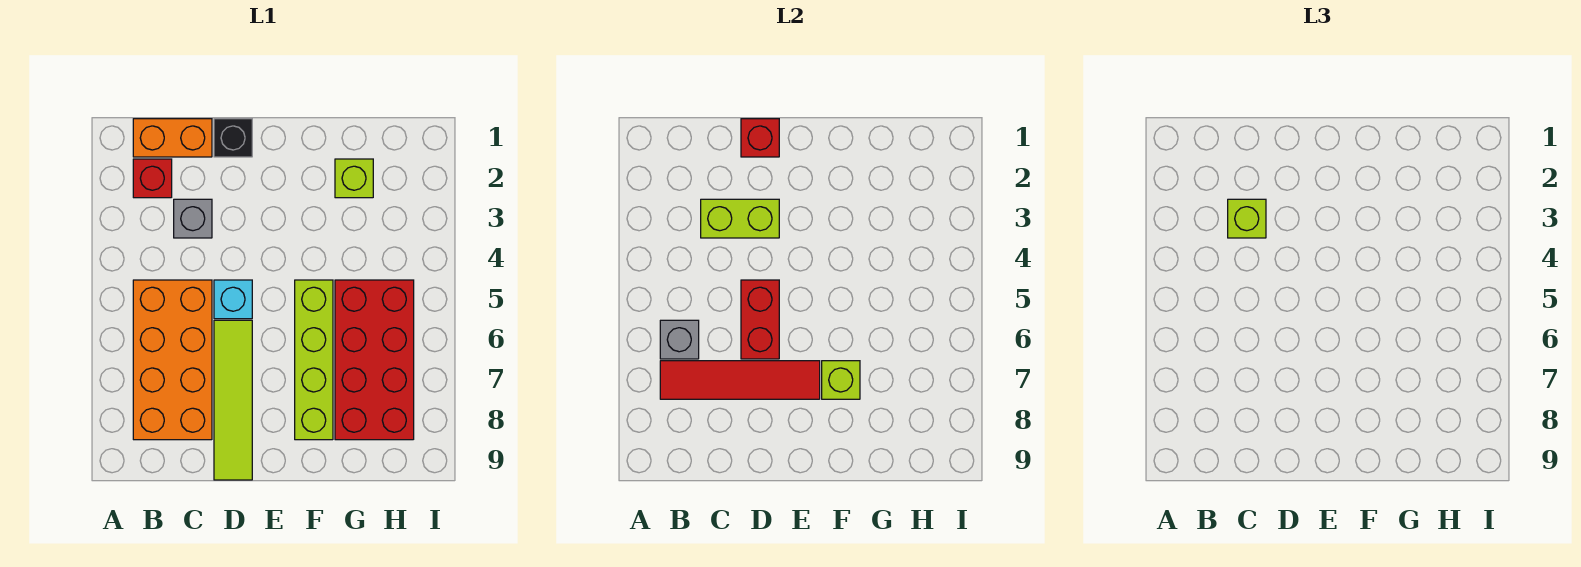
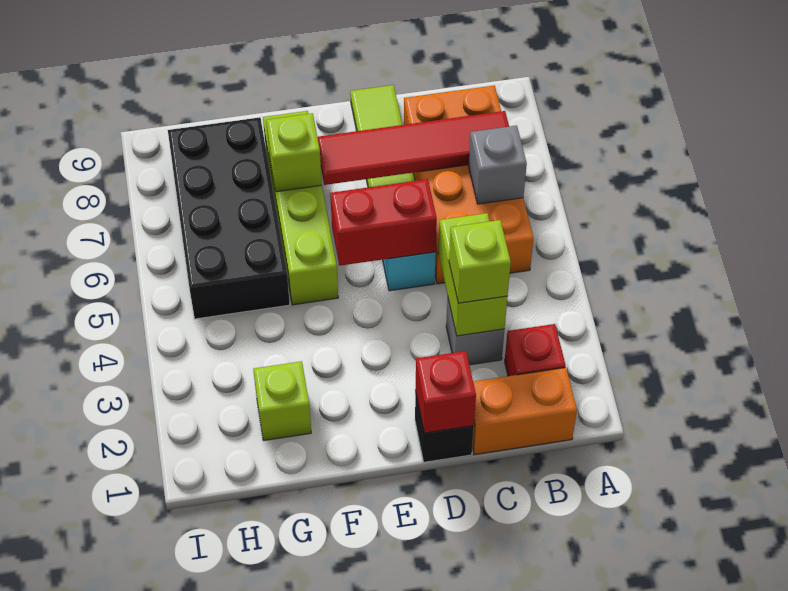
lime brick C3:D3 level 2 -> lime brick C3:C4 level 2
red brick D5:D6 level 2 -> red brick D5:E5 level 2
red brick G5:H8 level 1 -> black brick G5:H8 level 1

